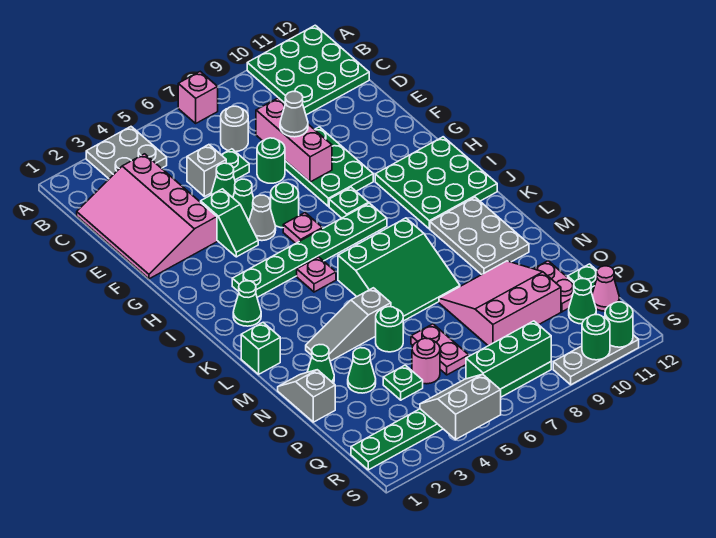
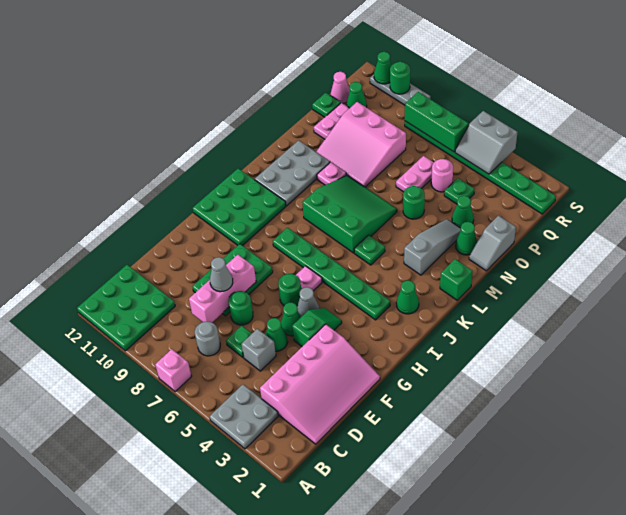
green plate H8 level 1 -> green plate K5 level 1
pink plate J5 level 1 -> pink plate M9 level 1
grey slope M3:M5 level 1 top 5 -> grey slope L3:N3 level 1 top L
green round brick S11 level 2 -> green cone S11 level 2

